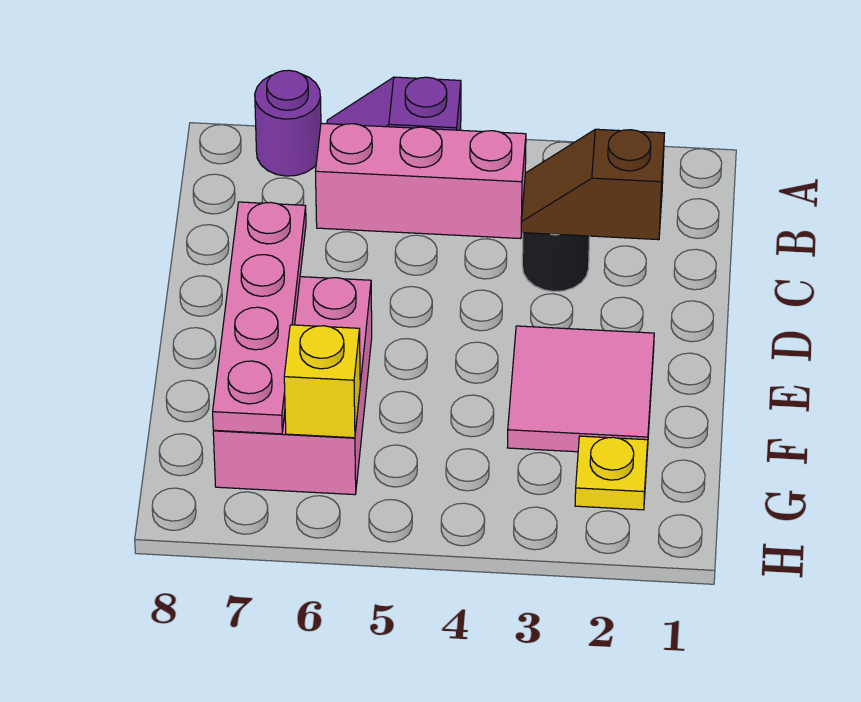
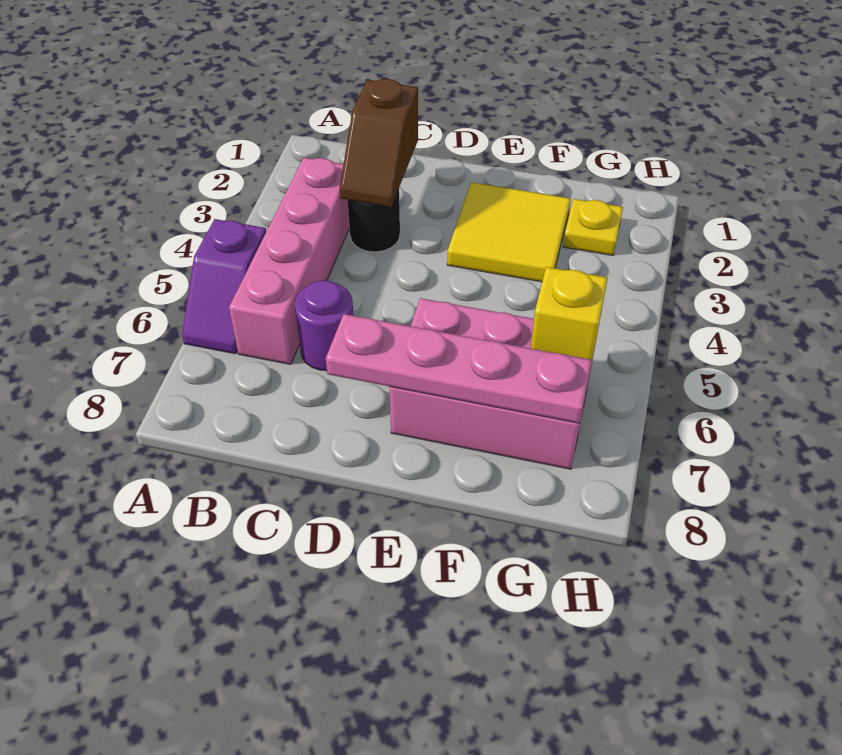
purple round brick A7 level 1 -> purple round brick C6 level 1
pink brick B4:B6 level 1 -> pink brick B3:B6 level 1
pink tile E2:F3 level 1 -> yellow tile E2:F3 level 1

